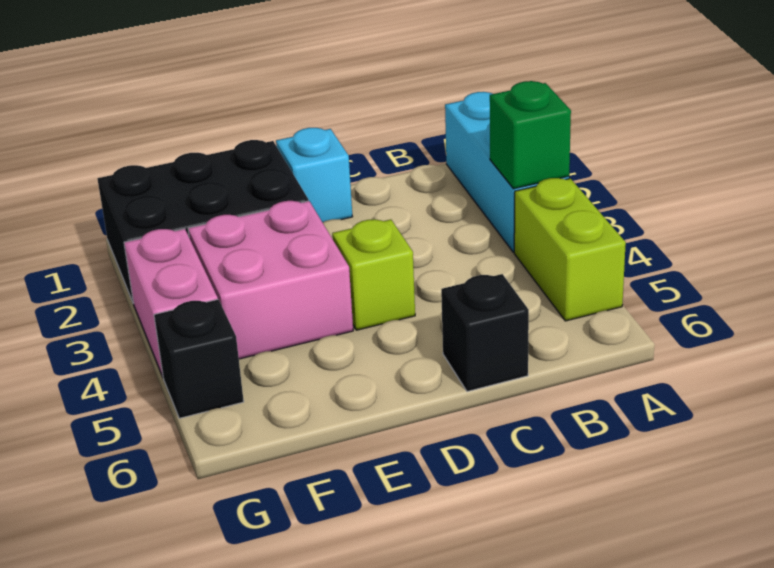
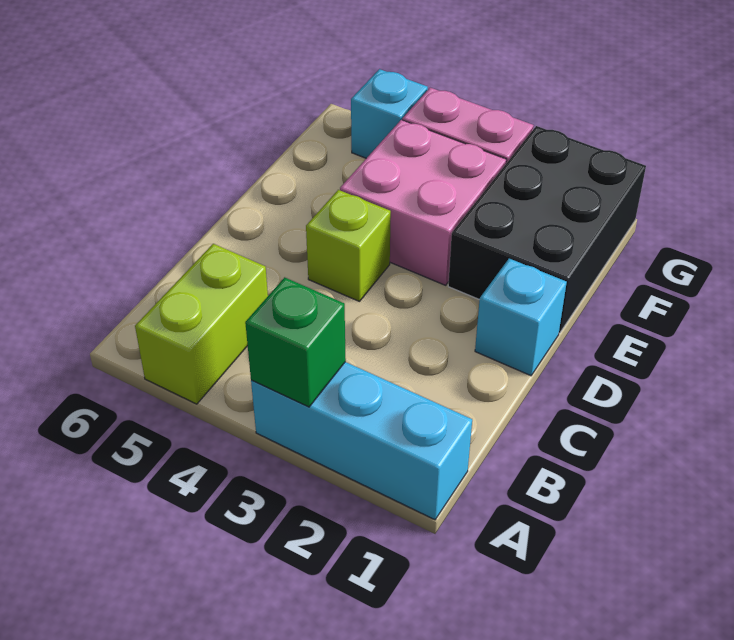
lime brick A4:A5 level 1 -> lime brick A5:B5 level 1
black brick C6 level 1 -> none
black brick G5 level 1 -> cyan brick G5 level 1

